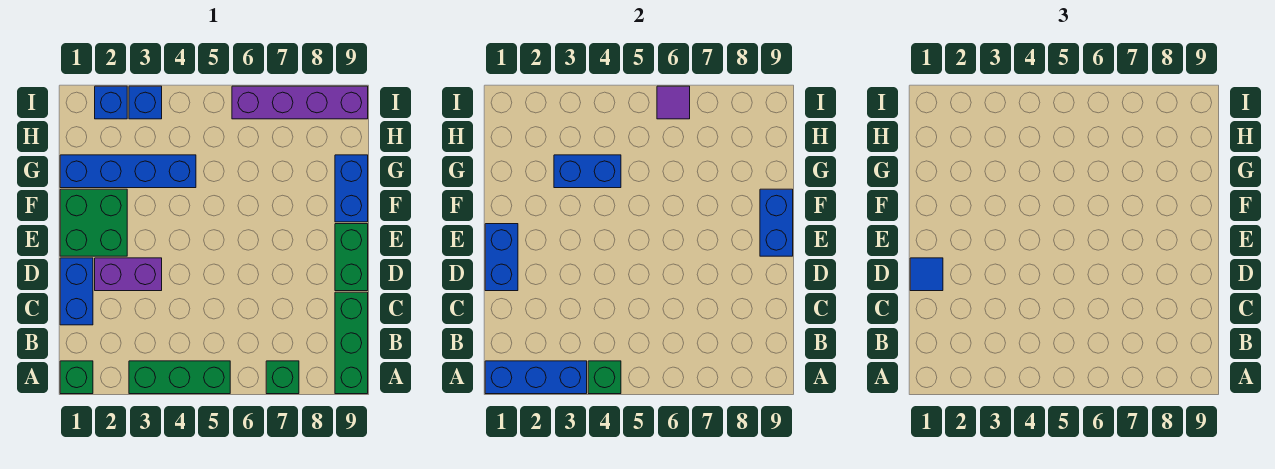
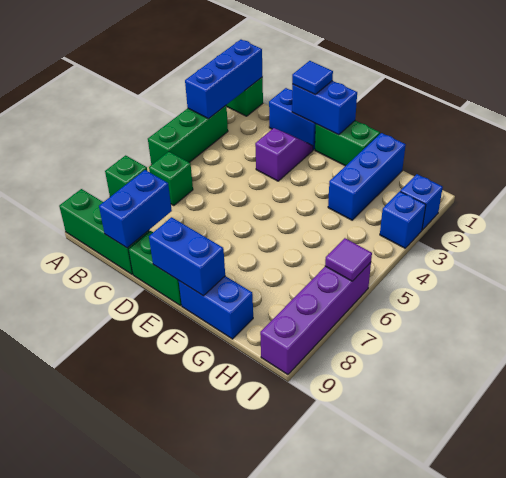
green brick A4 level 2 -> green brick B6 level 1
purple brick D2:D3 level 1 -> purple slope D2:D3 level 1 top 3
green brick E1:F2 level 1 -> green brick E1:F1 level 1
blue brick G1:G4 level 1 -> blue brick G1:G3 level 1
blue brick G3:G4 level 2 -> blue brick C8:C9 level 2

